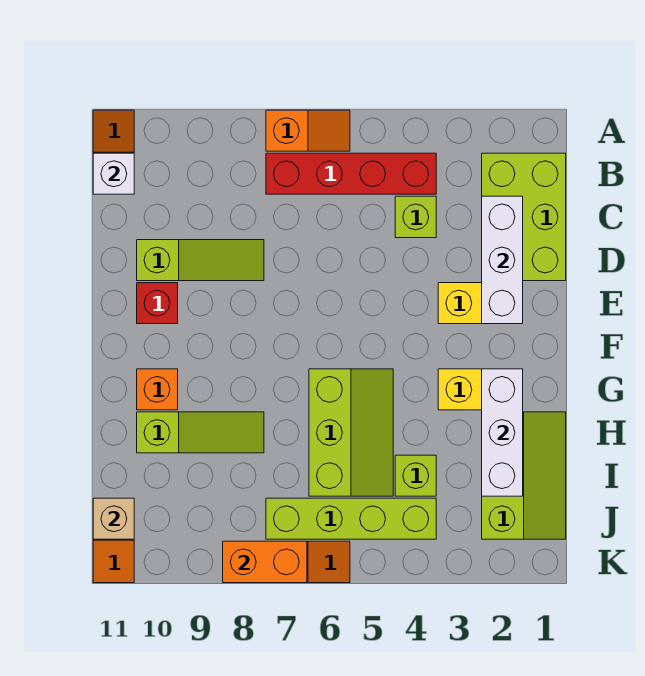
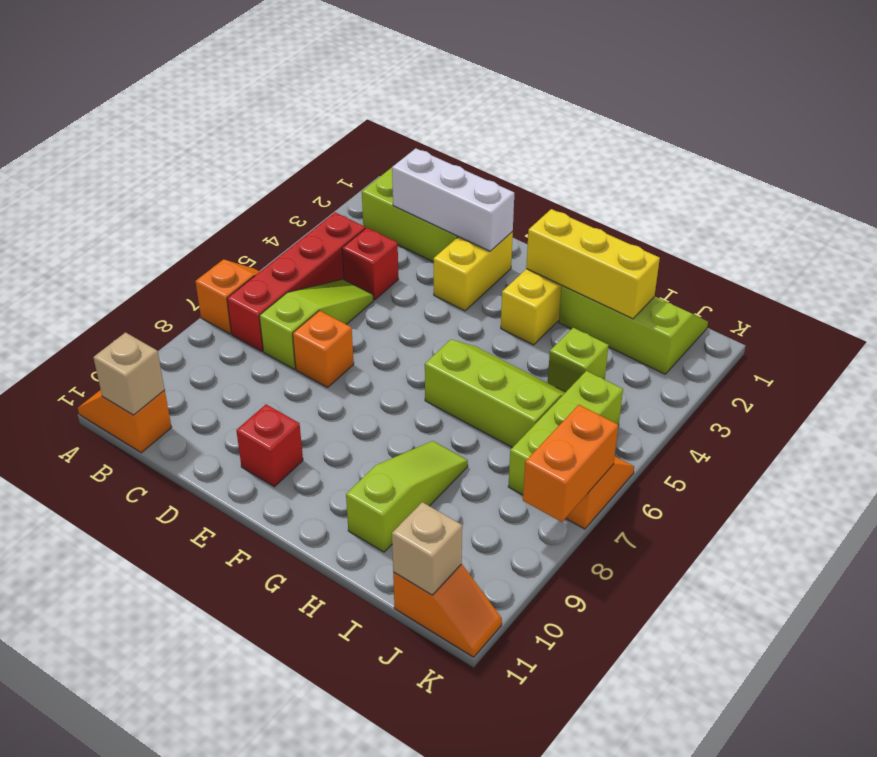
white brick B11 level 2 -> tan brick B11 level 2
lime brick C4 level 1 -> red brick C4 level 1
lime slope D8:D10 level 1 top 10 -> lime slope C5:C7 level 1 top 7
white brick G2:I2 level 2 -> yellow brick G2:I2 level 2
orange brick G10 level 1 -> orange brick D7 level 1
lime brick J4:J7 level 1 -> lime brick J5:J7 level 1

